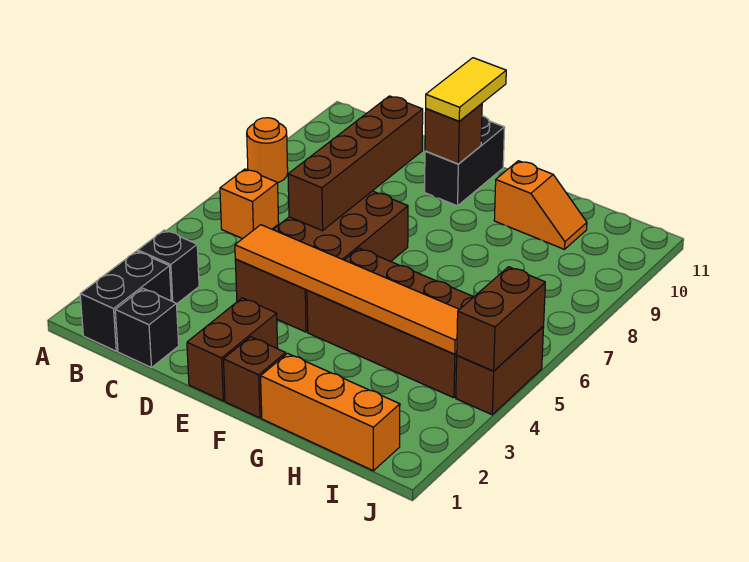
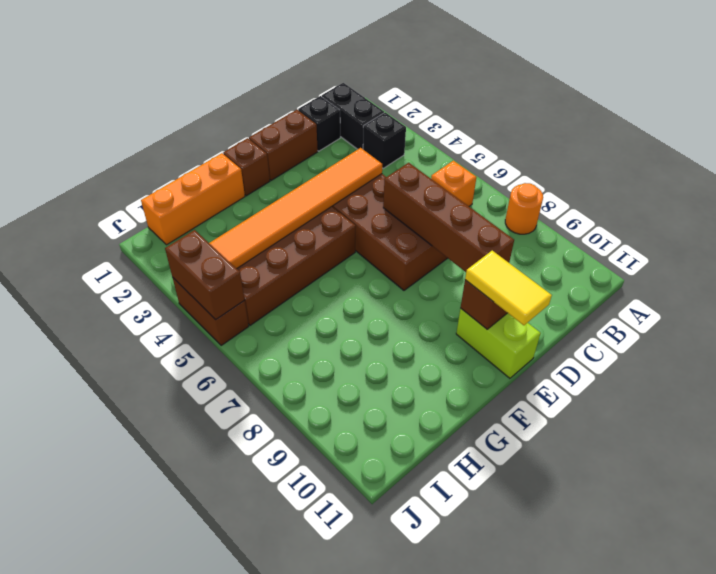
brown brick E1:E2 level 1 -> brown brick D1:E1 level 1
black brick E10:E11 level 1 -> lime brick E10:E11 level 1
orange slope G10:H10 level 1 top G -> none

